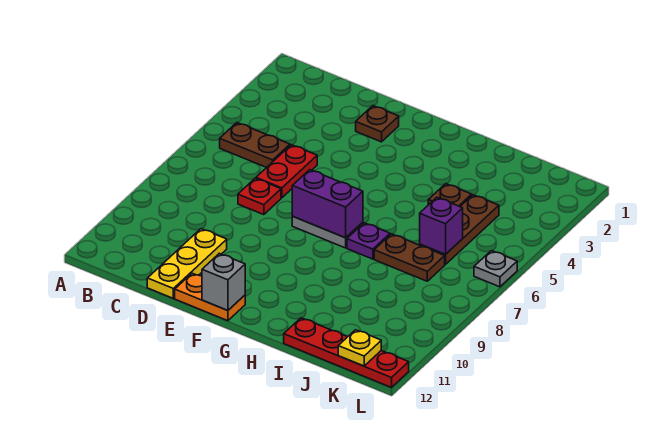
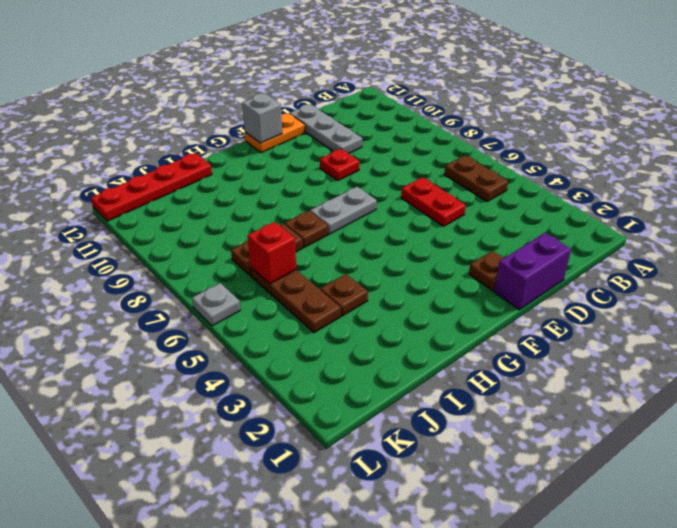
brown plate B5:C5 level 1 -> brown plate B5:B6 level 1
red plate D7 level 1 -> red plate E9 level 1
yellow plate D10:D12 level 1 -> grey plate D10:D12 level 1
purple brick F7:G7 level 2 -> purple brick D1:E1 level 1
purple plate H7 level 1 -> brown plate H7 level 1
purple brick J6 level 2 -> red brick J6 level 2
yellow plate K12 level 2 -> none

